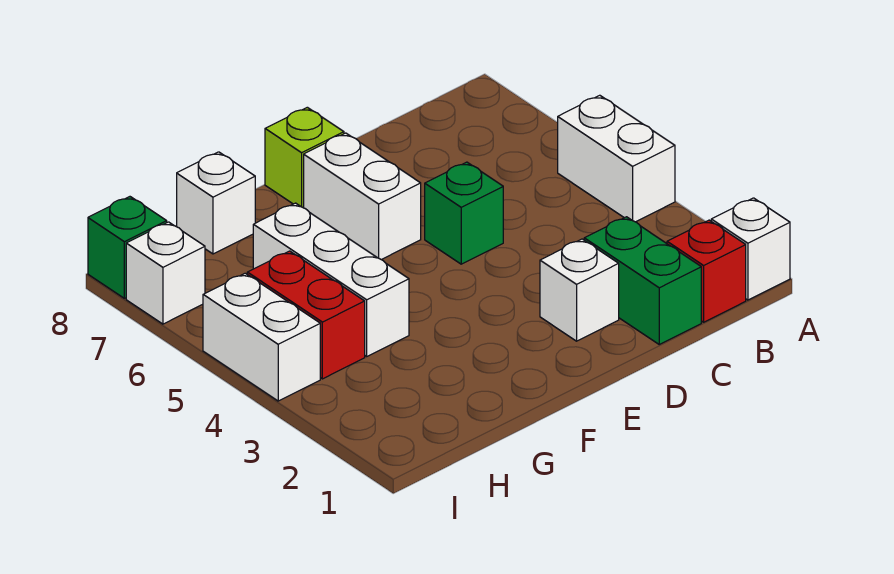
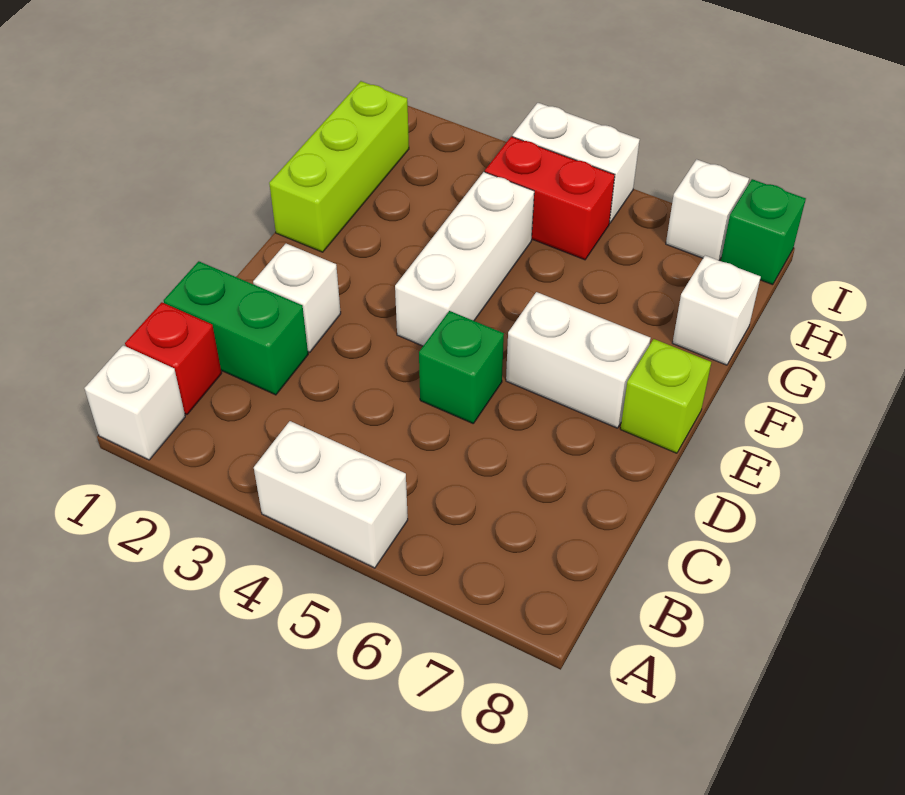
none -> lime brick F1:H1 level 1
white brick G4:G6 level 1 -> white brick E4:G4 level 1

